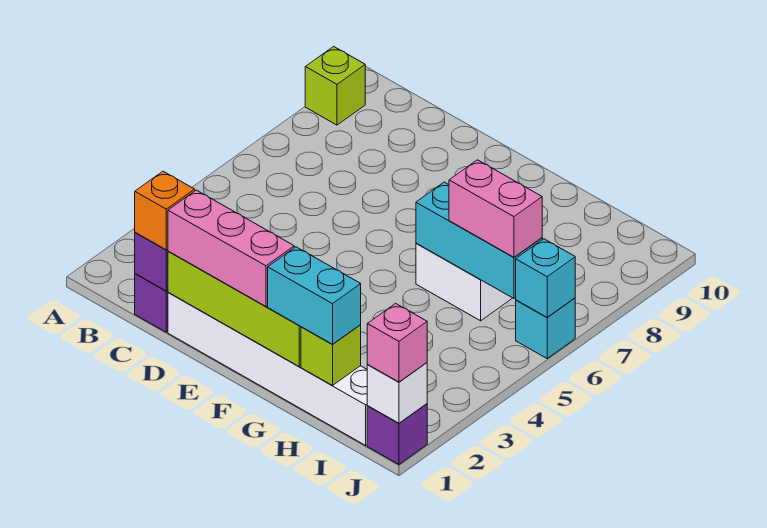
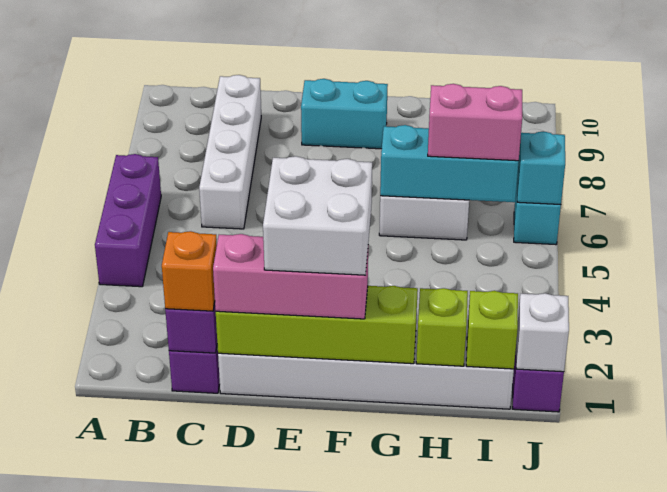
none -> purple brick A4:A6 level 1
lime brick A9 level 1 -> lime brick I1 level 2
none -> white brick C6:C9 level 1
none -> white brick E1:F2 level 4
cyan brick G1:H1 level 3 -> cyan brick E9:F9 level 1
pink brick J1 level 3 -> none

